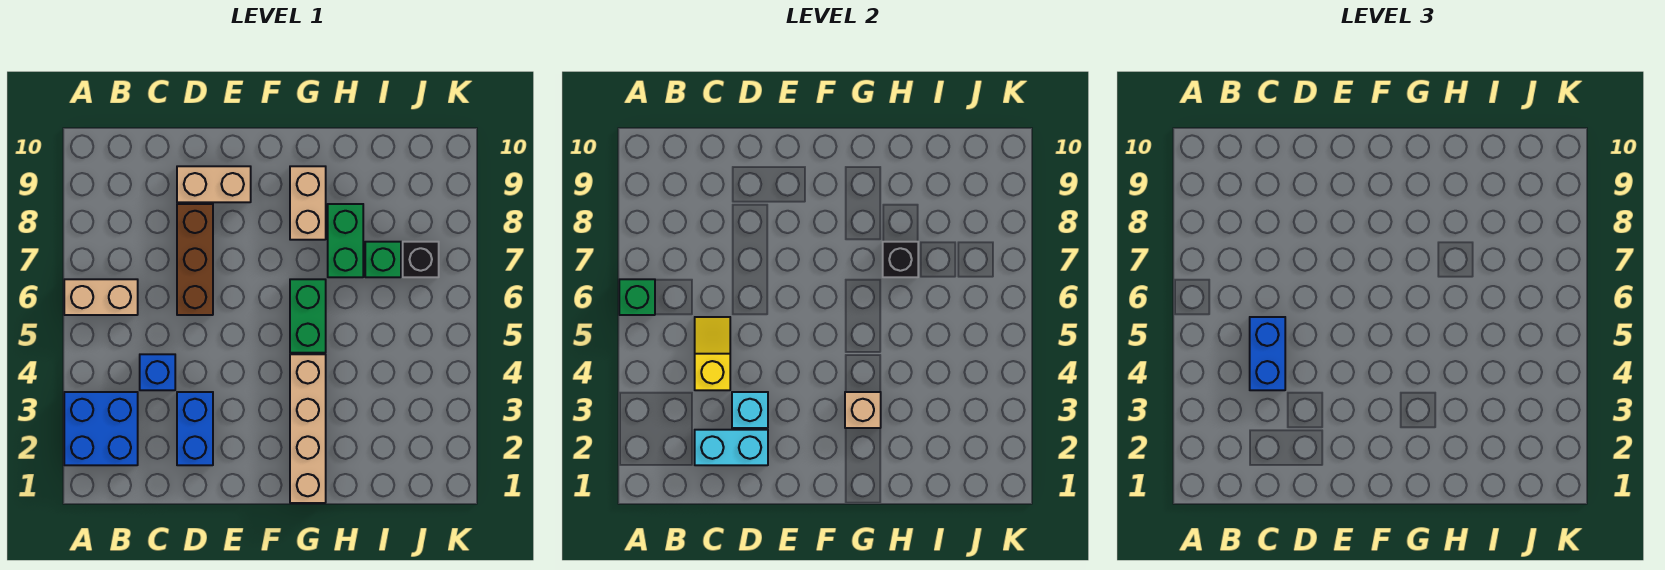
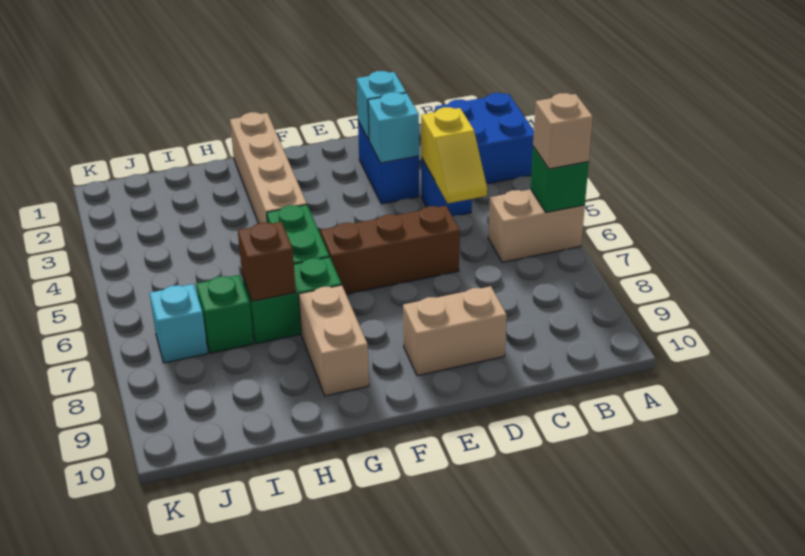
cyan brick C2:D2 level 2 -> cyan brick D2 level 2
blue brick C4:C5 level 3 -> none
brown brick D6:D8 level 1 -> brown brick D6:F6 level 1
tan brick G3 level 2 -> tan brick A6 level 3
green brick H7:H8 level 1 -> green brick G7:H7 level 1
black brick H7 level 2 -> brown brick H7 level 2
black brick J7 level 1 -> cyan brick J7 level 1

